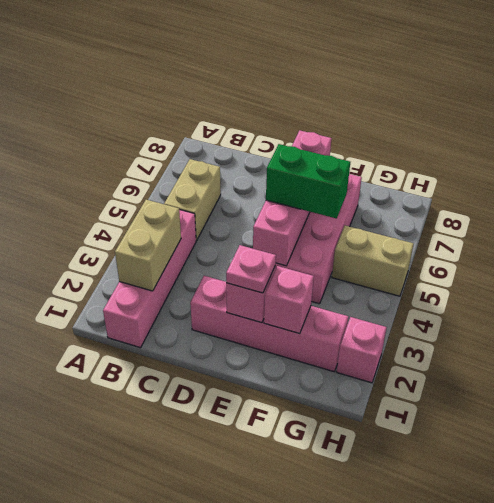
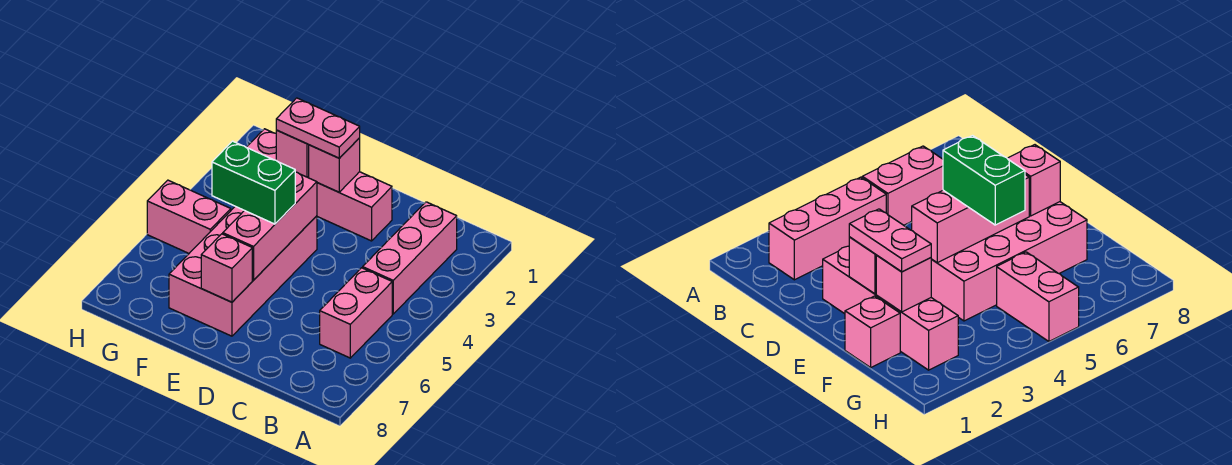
pink brick B1:B4 level 1 -> pink brick B2:B4 level 1
tan brick B2:B3 level 2 -> none
tan brick B5:B6 level 1 -> pink brick B5:B6 level 1
pink plate E2 level 3 -> pink plate E2:F2 level 3
tan brick G5:H5 level 1 -> pink brick G5:H5 level 1
pink brick H2 level 1 -> pink brick F1 level 1

